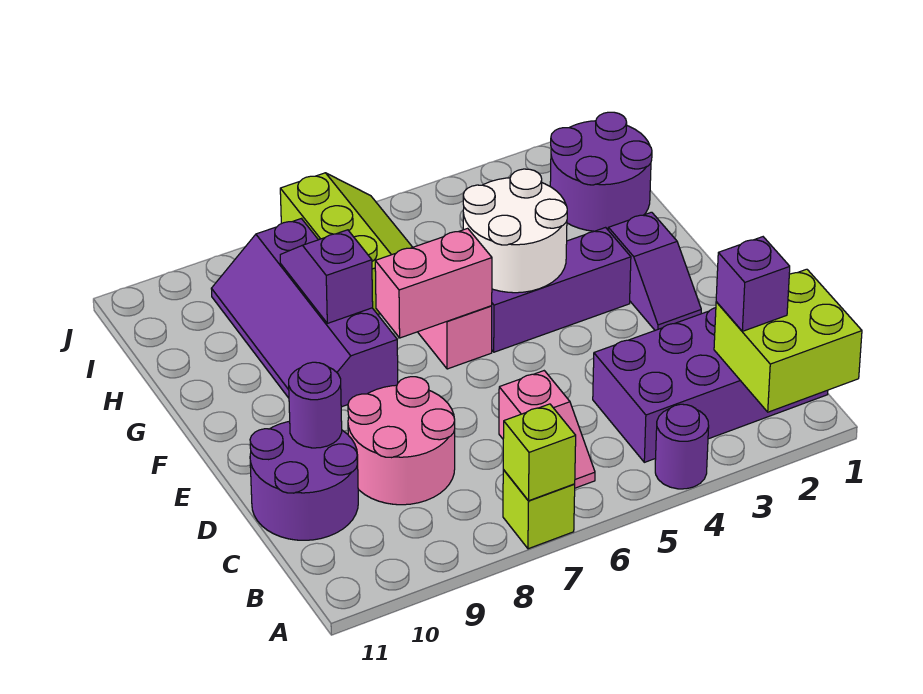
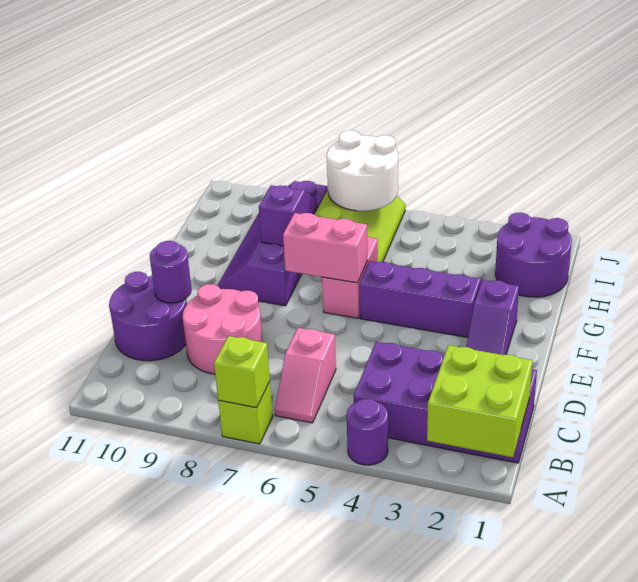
purple brick B2 level 3 -> none
white round brick F4:G5 level 2 -> white round brick I6:J7 level 2

